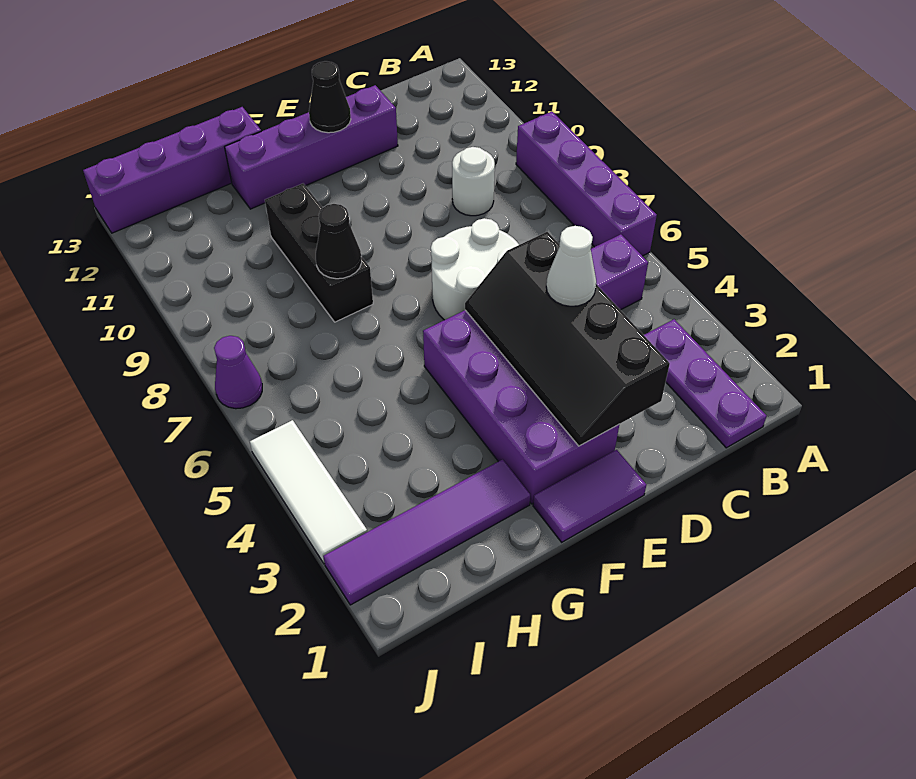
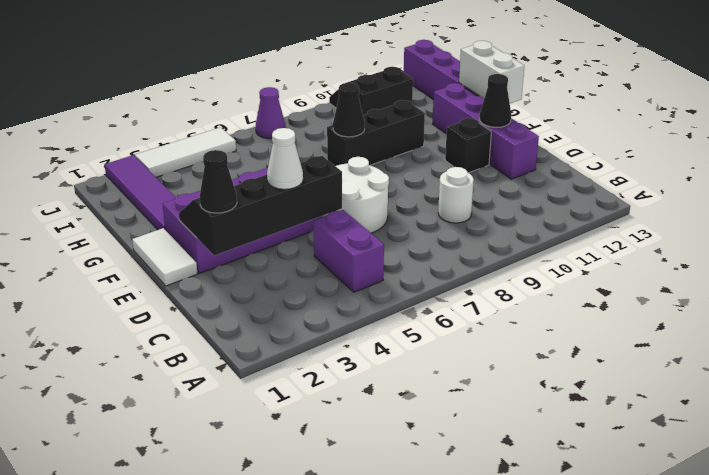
purple brick A6:A9 level 1 -> none
purple plate B1:B3 level 1 -> none
none -> black cone D2 level 3
purple tile E1:F1 level 1 -> white tile E1:F1 level 1
none -> black brick E11 level 1
none -> white brick F13:G13 level 2
none -> black slope I10:J11 level 1 top I

